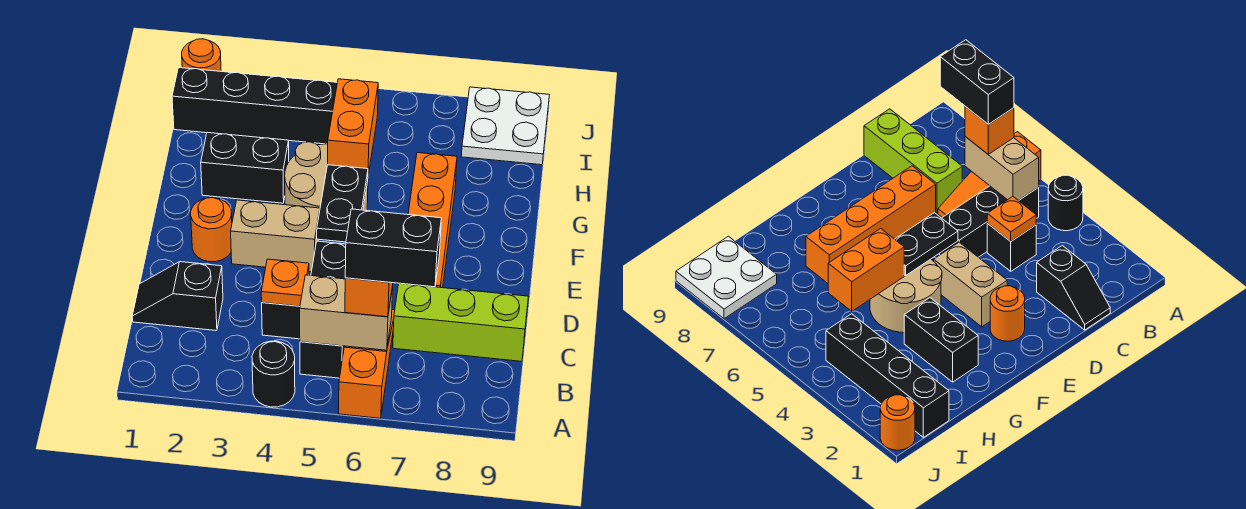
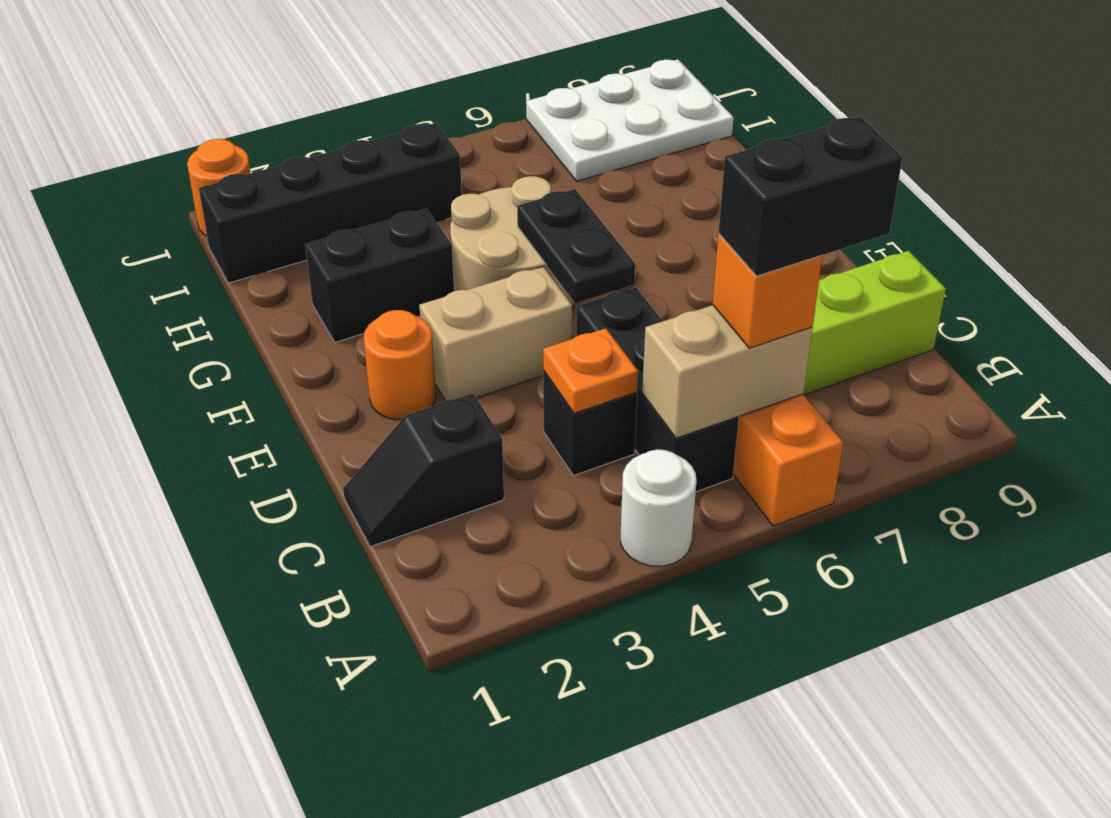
black round brick A4 level 1 -> white round brick A4 level 1
orange brick D7:G7 level 1 -> none
orange brick G5:H5 level 2 -> none
white plate I8:J9 level 1 -> white plate I7:J9 level 1

